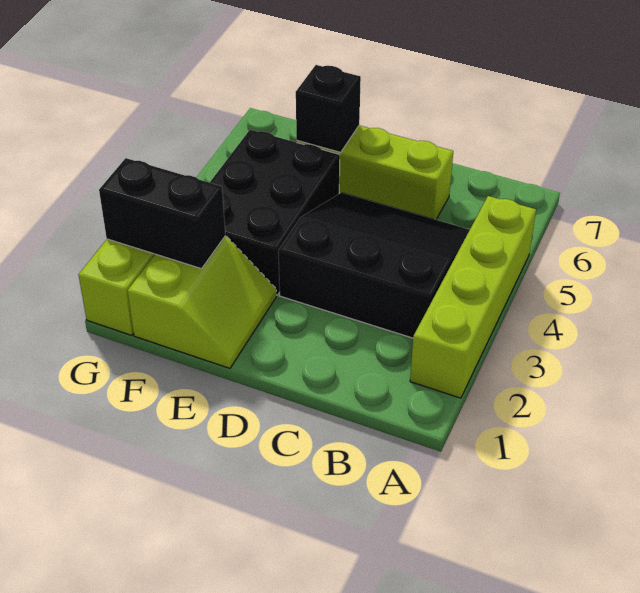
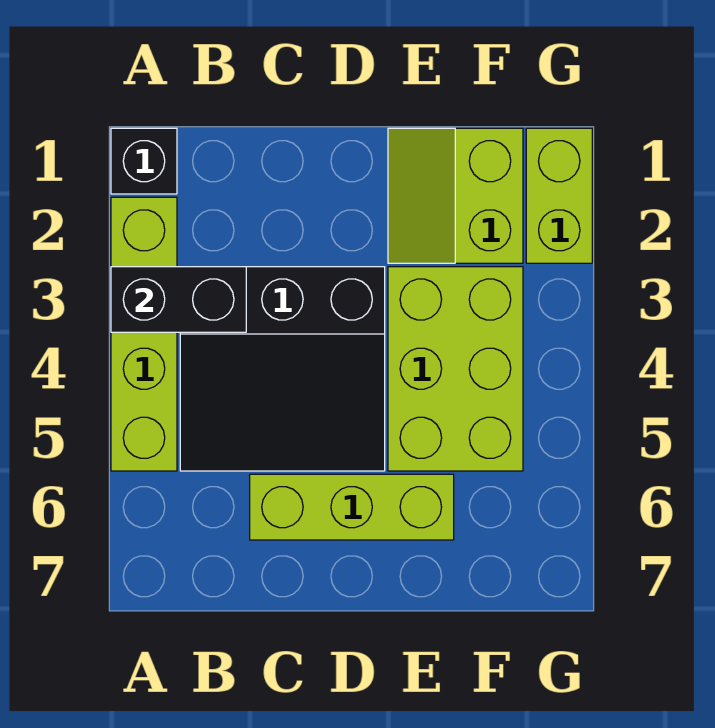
black brick E3:F5 level 1 -> lime brick E3:F5 level 1
black brick E6 level 2 -> black brick A1 level 1
black brick F2:G2 level 2 -> black brick A3:B3 level 2

